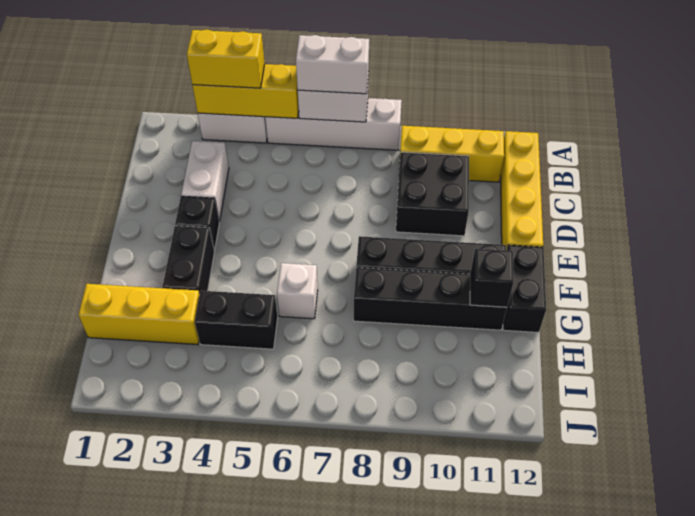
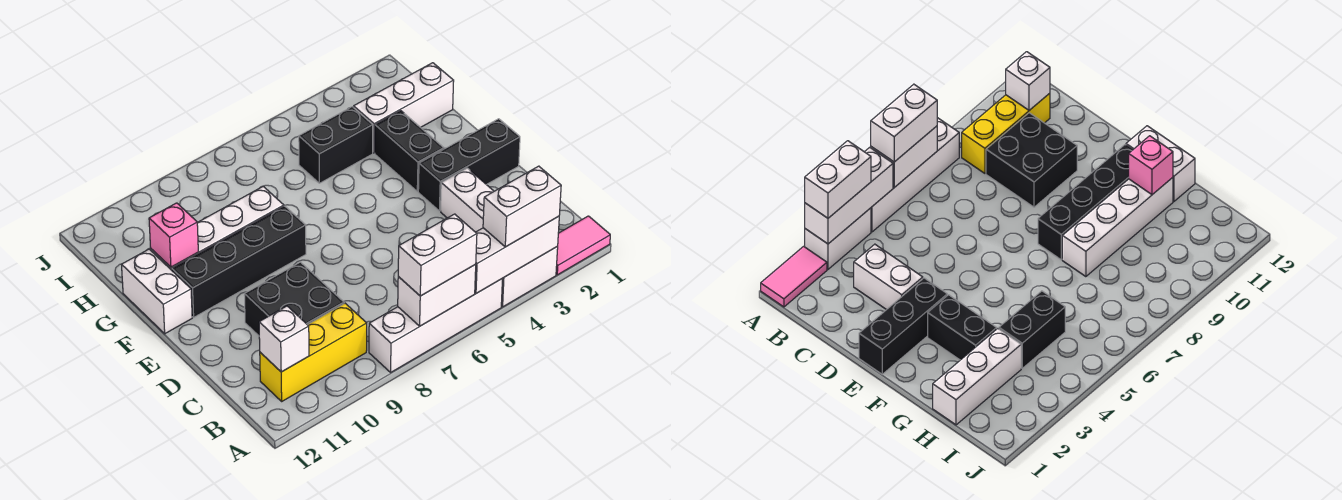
none -> pink tile A1:A2 level 1
yellow brick A3:A5 level 2 -> white brick A3:A5 level 2
yellow brick A3:A4 level 3 -> white brick A3:A4 level 3
yellow brick B12:E12 level 1 -> none
black brick E3 level 1 -> black brick E1:E3 level 1
black brick F12:G12 level 1 -> white brick F12:G12 level 1
white brick G6 level 1 -> white brick B11 level 2
black brick G8:G11 level 1 -> white brick G8:G11 level 1
black brick G11 level 2 -> pink brick G11 level 2
yellow brick H1:H3 level 1 -> white brick H1:H3 level 1

